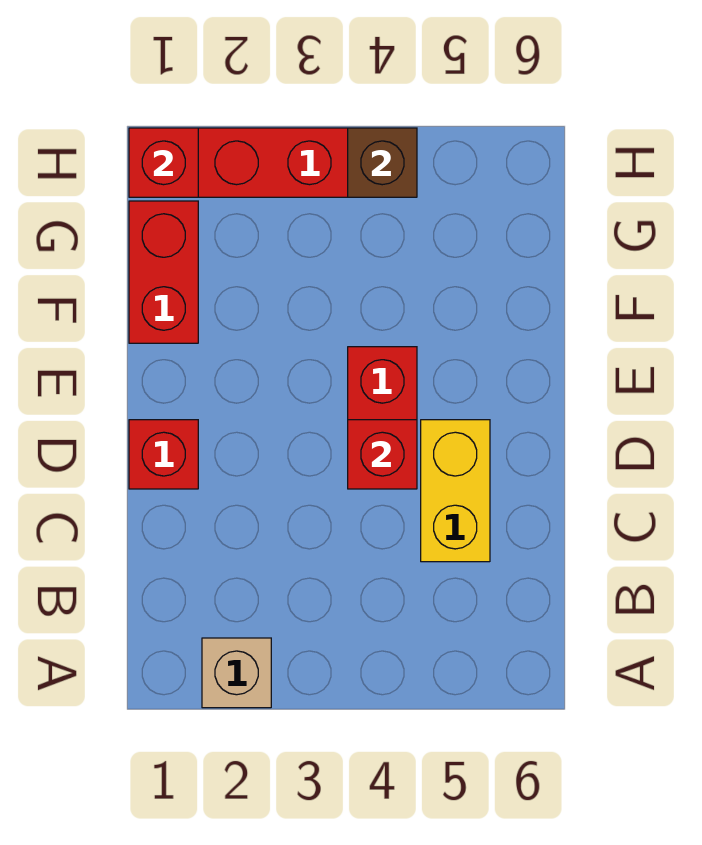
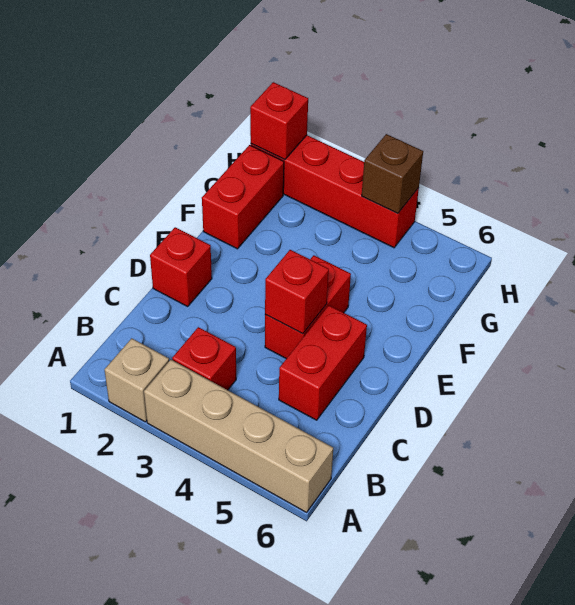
none -> tan brick A3:A6 level 1
none -> red brick B3 level 1
yellow brick C5:D5 level 1 -> red brick C5:D5 level 1

